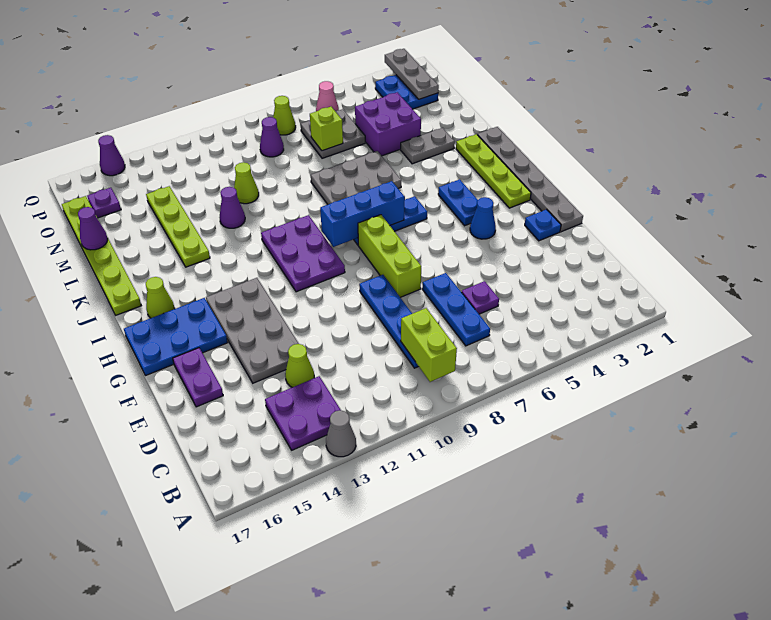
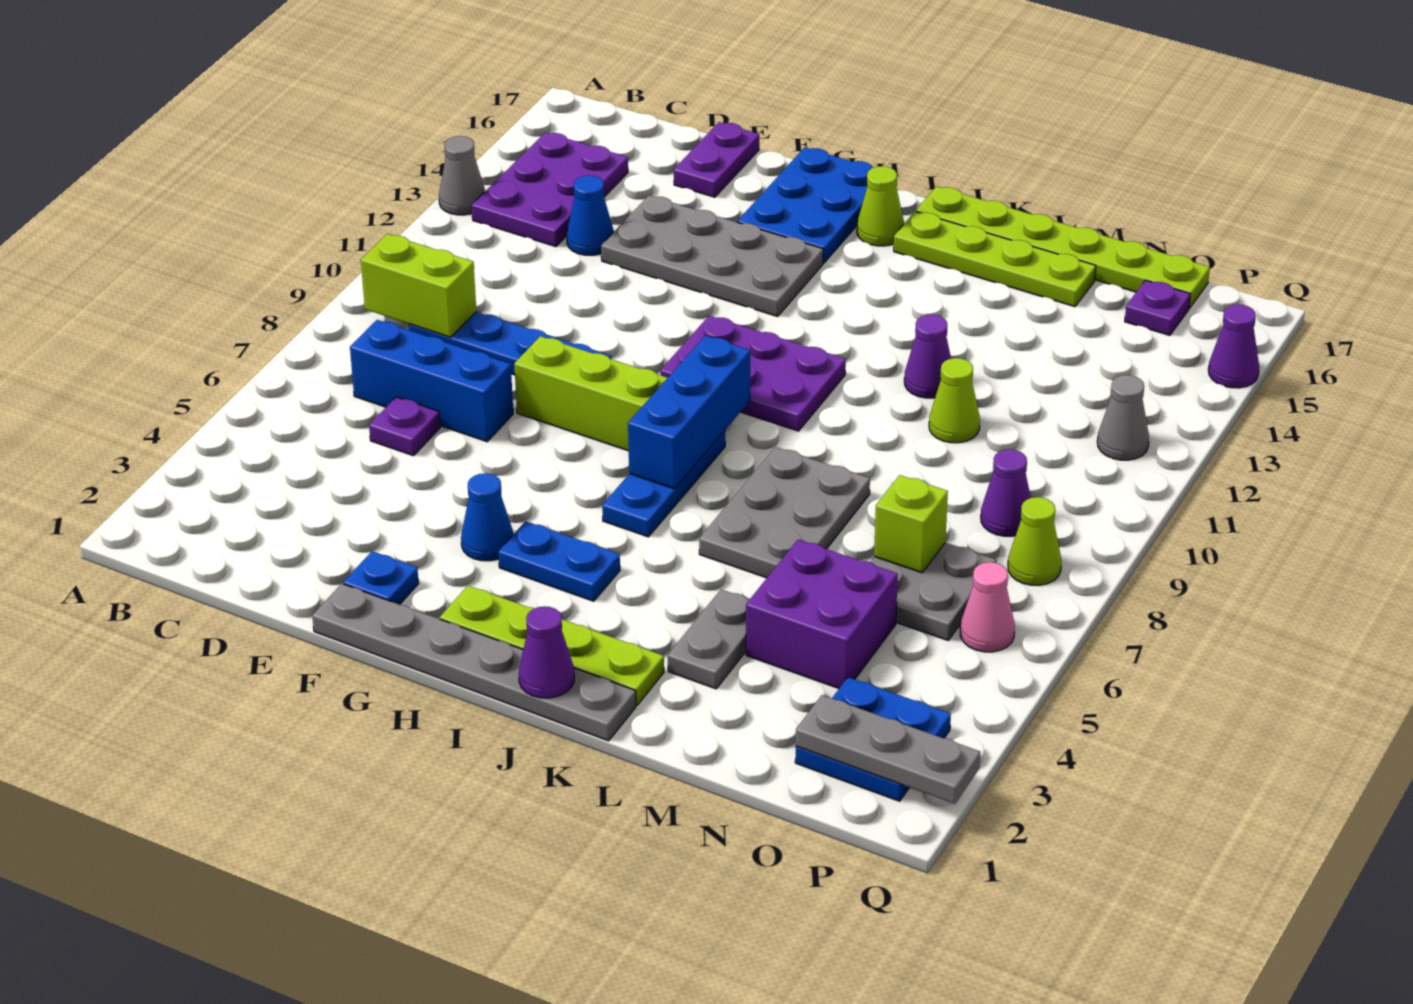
purple plate B13:C14 level 1 -> purple plate B13:C15 level 1
blue plate C7:E7 level 1 -> blue brick C7:E7 level 1
lime cone D13 level 1 -> blue cone D13 level 1
purple plate E16:F16 level 1 -> purple plate E16:E17 level 1
lime plate K14:N14 level 1 -> lime plate J16:M16 level 1
purple cone M17 level 2 -> purple cone J1 level 2
none -> grey cone P12 level 1

